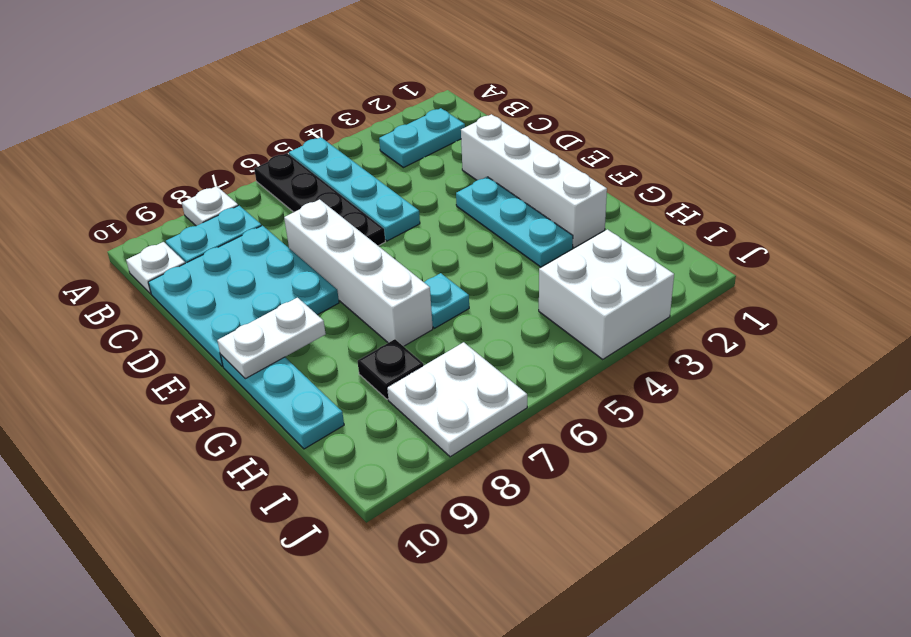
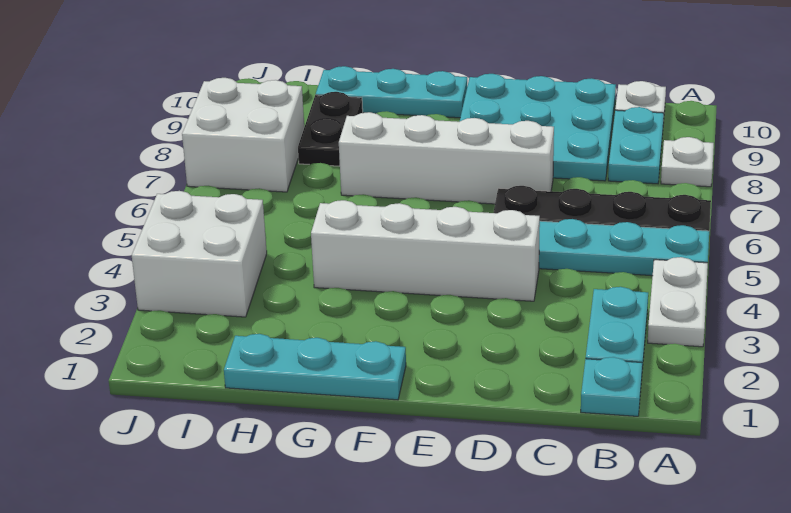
white brick D2:G2 level 1 -> white brick D4:G4 level 1
cyan plate E3:G3 level 1 -> cyan plate F1:H1 level 1
white plate F9:F10 level 2 -> white plate A3:A4 level 1
cyan plate G6 level 1 -> cyan plate B1 level 1
black plate H8 level 1 -> black plate H8:H9 level 1
white plate I7:J8 level 1 -> white brick I7:J8 level 1

